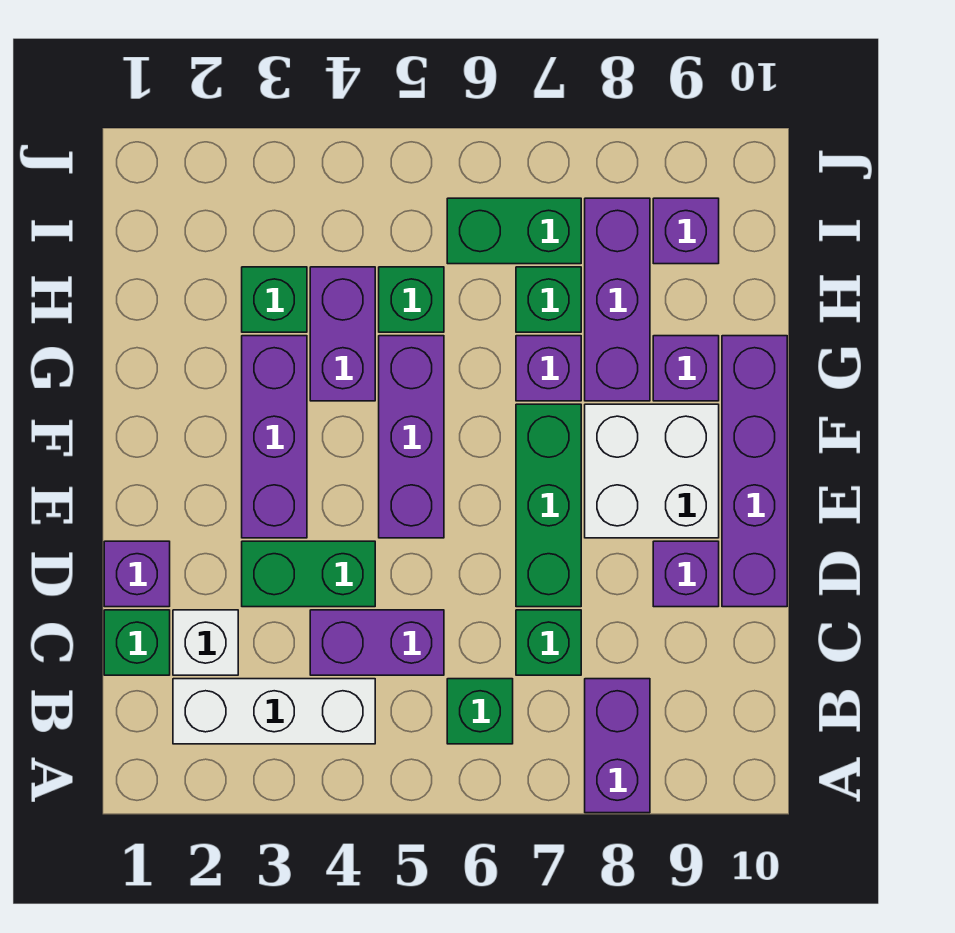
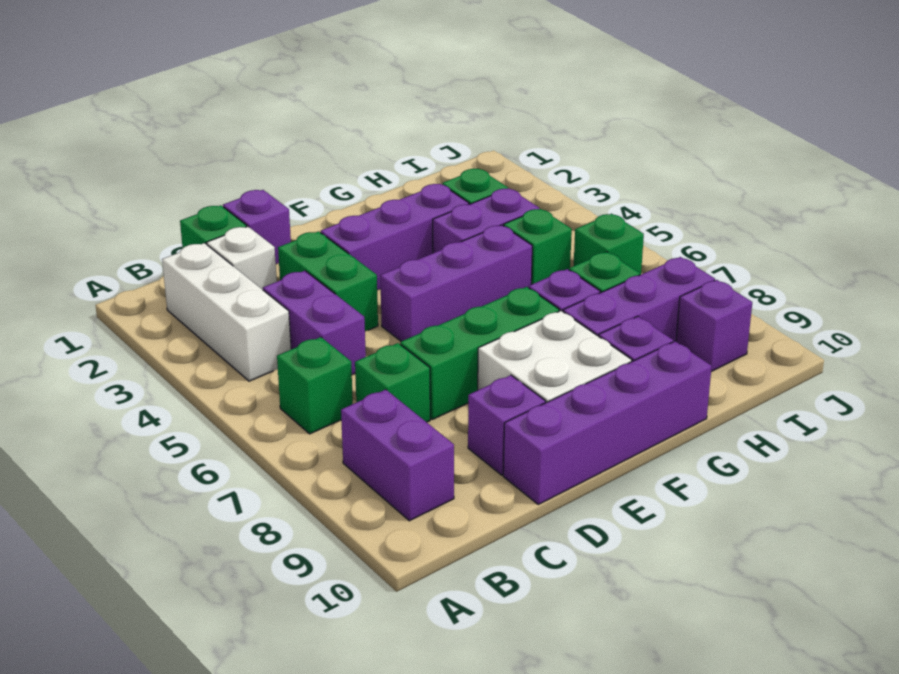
purple brick A8:B8 level 1 -> purple brick B8:B9 level 1
green brick I6:I7 level 1 -> green brick I6 level 1

